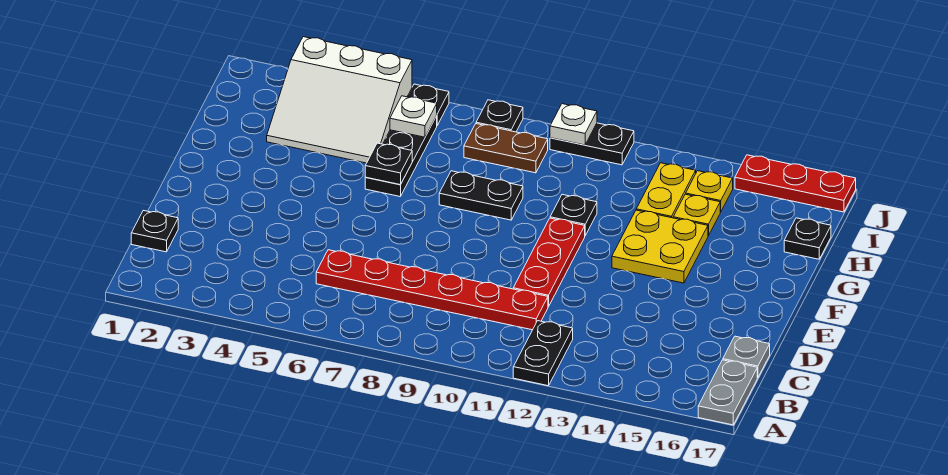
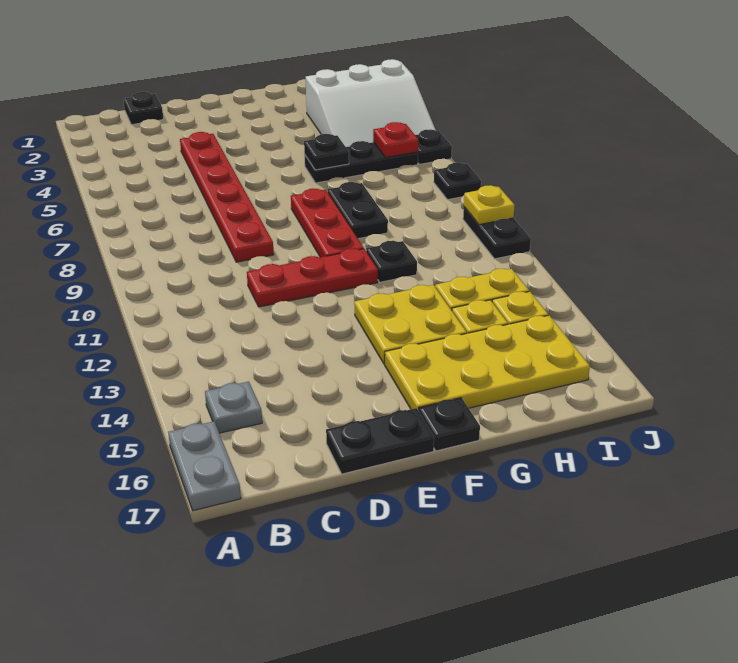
black plate A12:B12 level 1 -> black plate D17:E17 level 1
grey plate A17:B17 level 1 -> grey plate A16:A17 level 1
red plate C6:C11 level 1 -> red plate D4:D9 level 1
grey plate C17 level 1 -> grey plate B15 level 1
none -> yellow plate F15:I16 level 1
white slope H3:J5 level 1 top J -> white slope H3:J5 level 1 top 3
black plate H17 level 1 -> black plate F17 level 1
white plate I6 level 2 -> red plate I6 level 2
brown plate I8:I9 level 1 -> none
white plate J10 level 2 -> yellow plate J10 level 2
red plate J15:J17 level 1 -> red plate F8:F10 level 1

